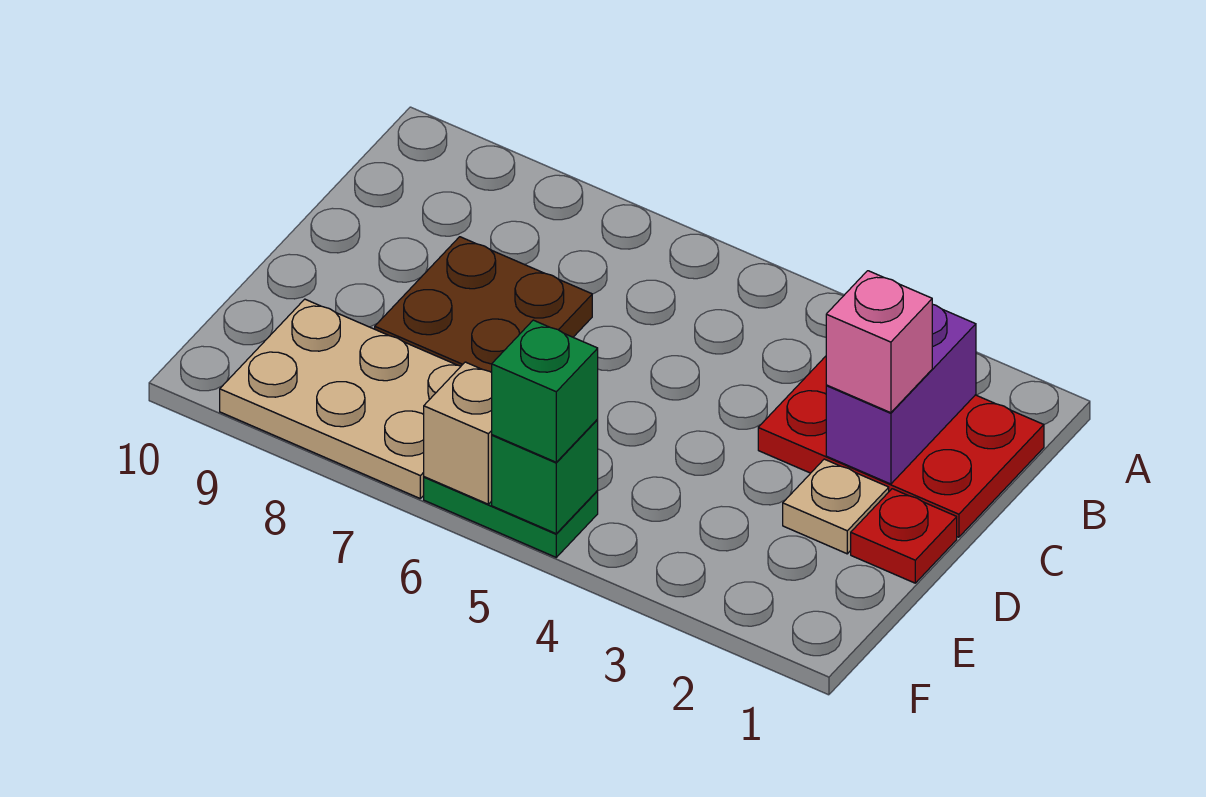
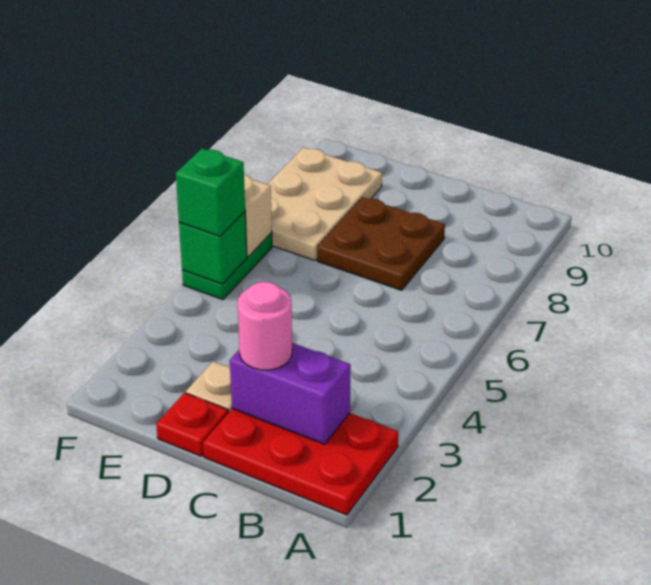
red plate B1:C3 level 1 -> red plate A1:C2 level 1
pink brick C2 level 3 -> pink round brick C2 level 3

